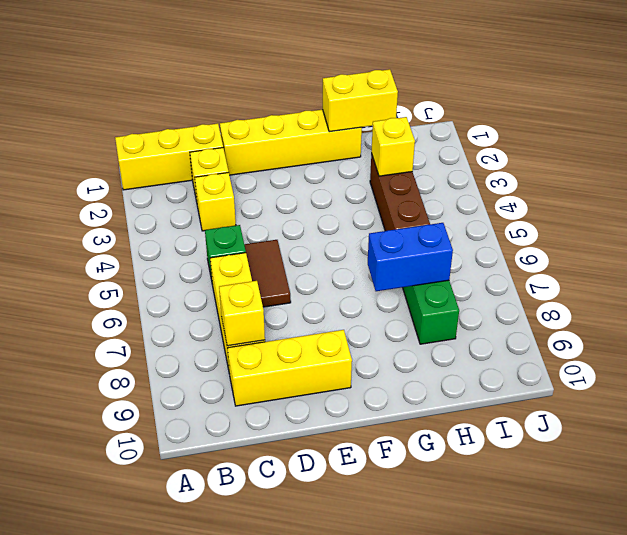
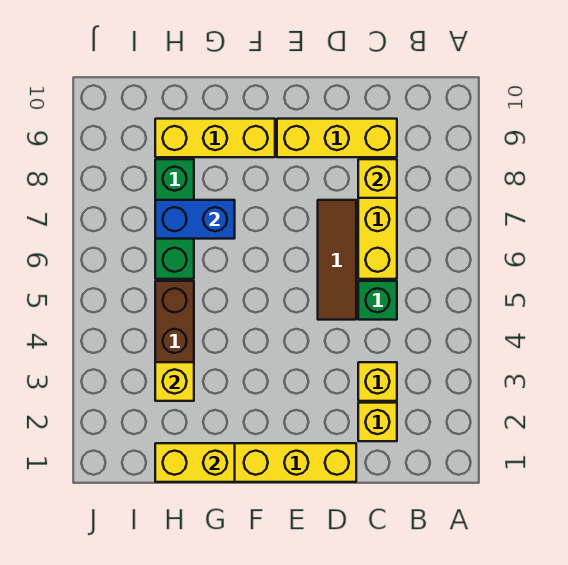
yellow brick A1:C1 level 1 -> yellow brick F9:H9 level 1
brown tile D5:D6 level 1 -> brown tile D5:D7 level 1

